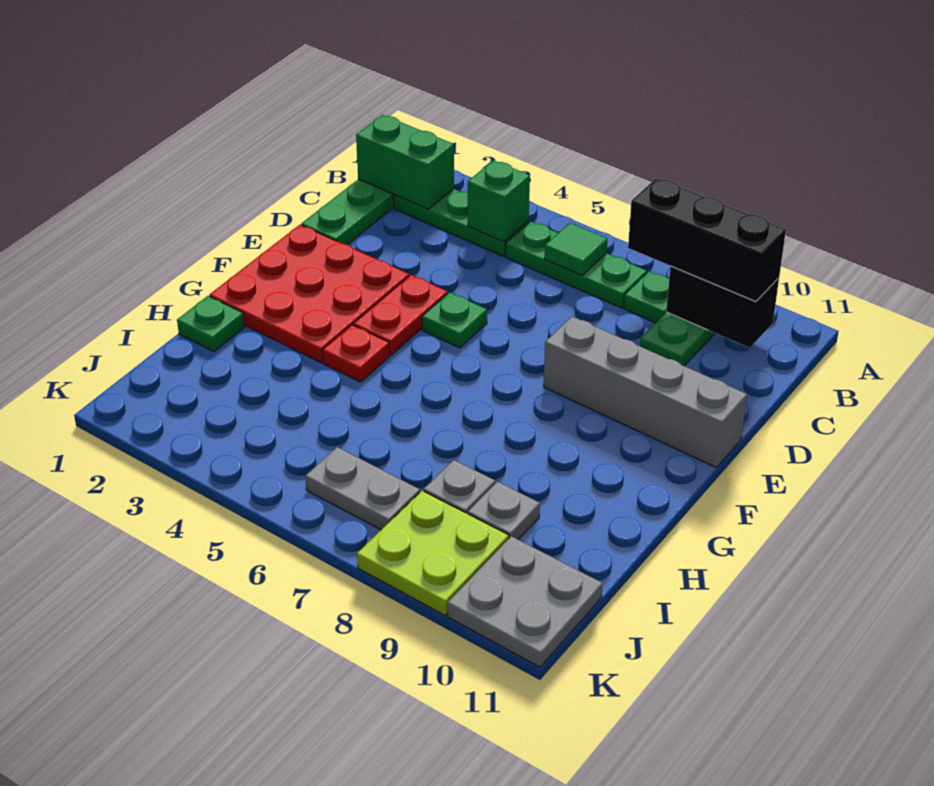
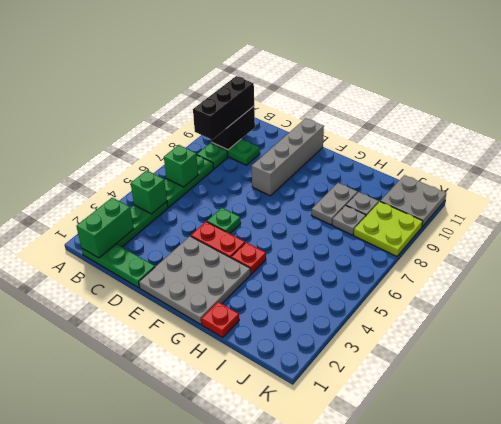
green tile B6 level 2 -> green brick B6 level 2
red plate E1:G3 level 1 -> grey plate E1:G3 level 1
green plate H1 level 1 -> red plate H1 level 1
grey plate J6:J7 level 1 -> grey plate H8:H9 level 1

